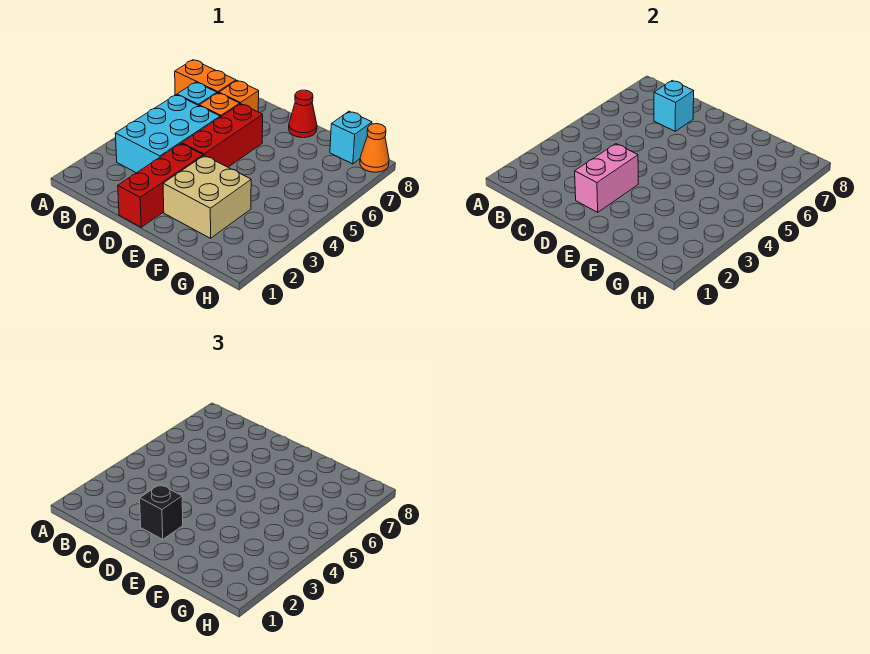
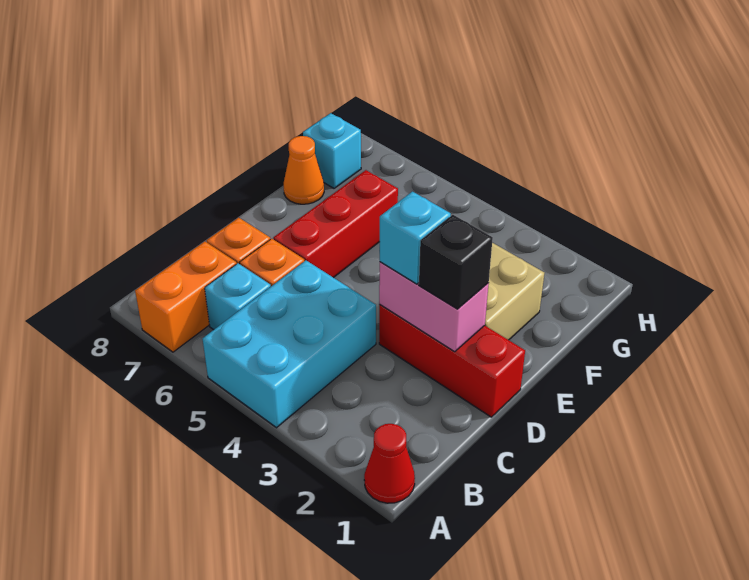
cyan brick B3:C5 level 1 -> cyan brick A4:C5 level 1
cyan brick C7 level 2 -> cyan brick D3 level 3
red brick D4:D6 level 1 -> red brick D6:F6 level 1
red cone E8 level 1 -> red cone A1 level 1
orange cone H8 level 1 -> orange cone F8 level 1

